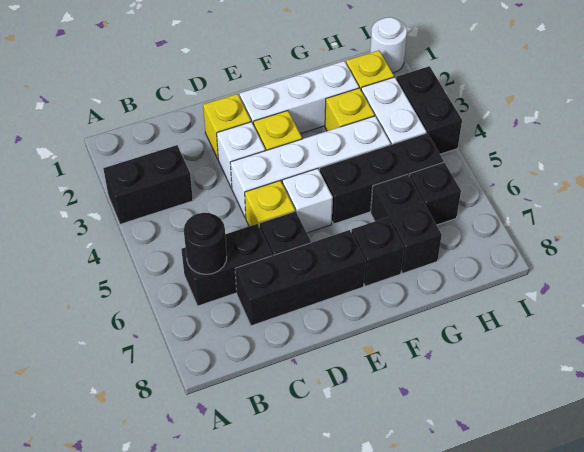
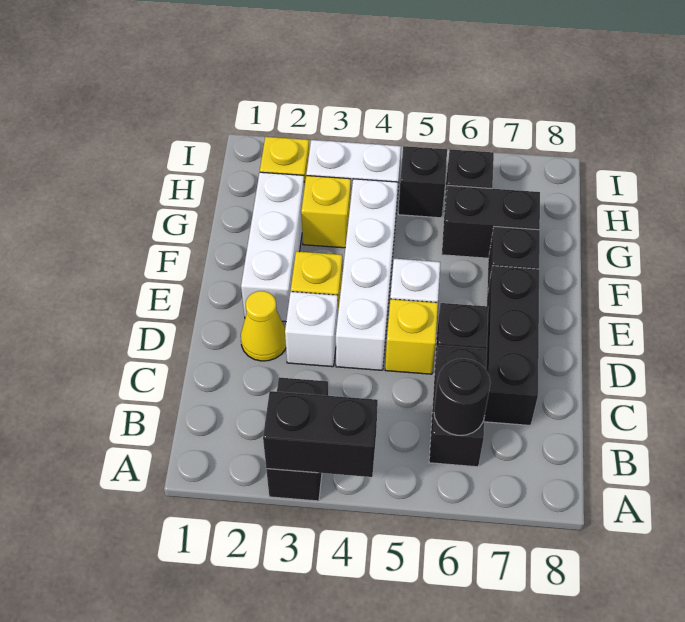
yellow brick D2 level 1 -> yellow cone D2 level 1
black brick F5:H5 level 1 -> black brick H5 level 1
white round brick I1 level 1 -> none
black brick I3:I4 level 1 -> black brick A3:A4 level 2

